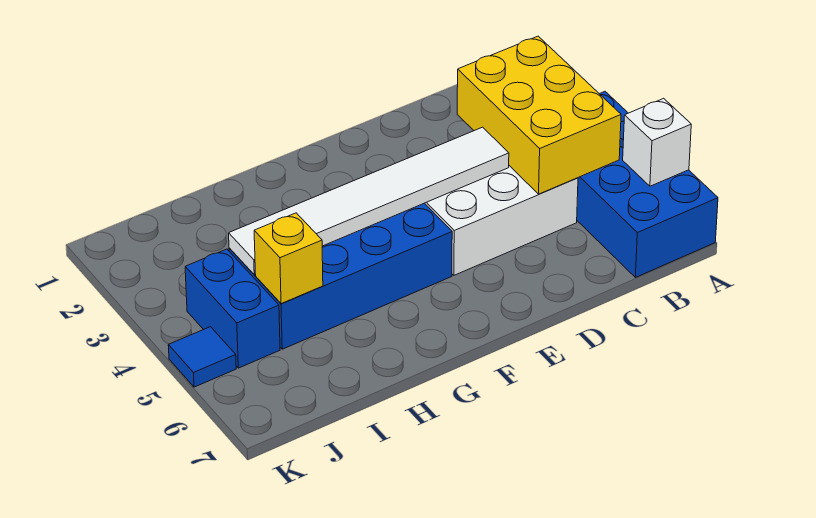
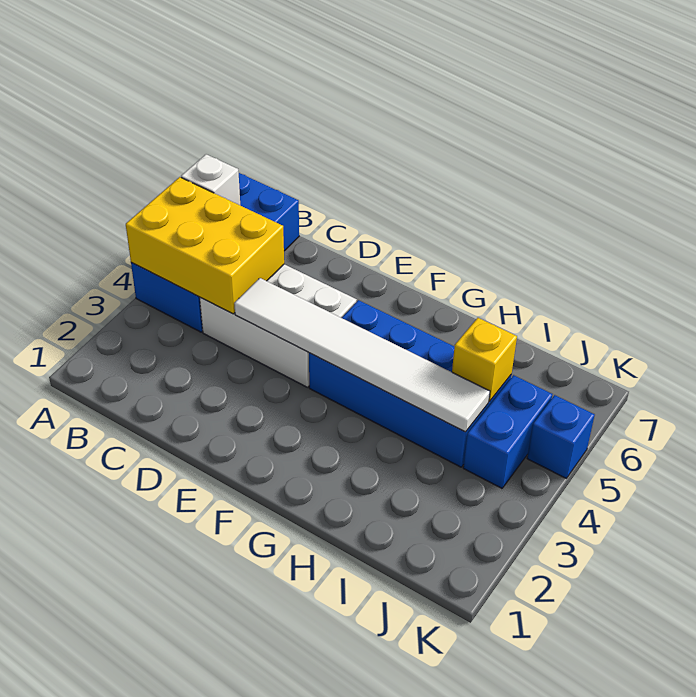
yellow brick B3:C5 level 2 -> yellow brick A4:C5 level 2
blue tile K5 level 1 -> blue brick K5 level 1

